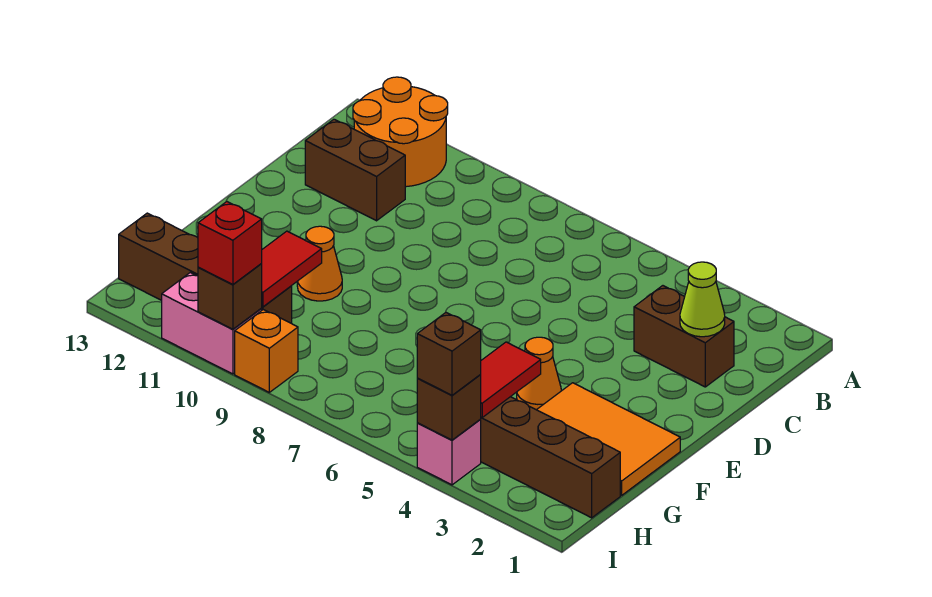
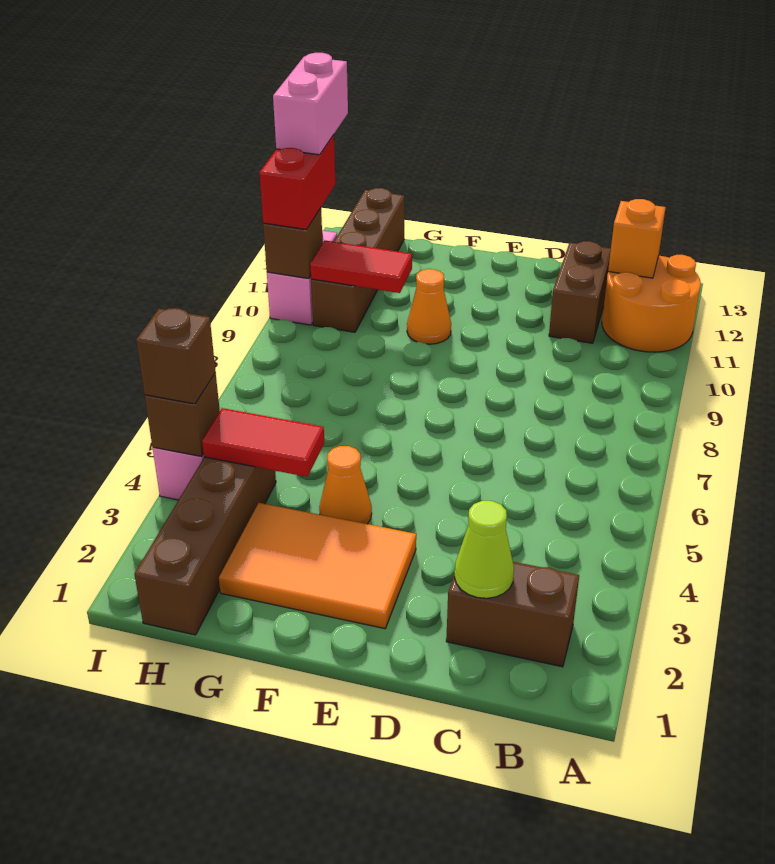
brown brick C2:C3 level 1 -> brown brick B2:C2 level 1
orange tile F1:G3 level 1 -> orange tile E2:G3 level 1
orange brick I9 level 1 -> orange brick B12 level 2
red brick I10 level 3 -> red brick I10:I11 level 3
none -> pink brick I11:I12 level 4

